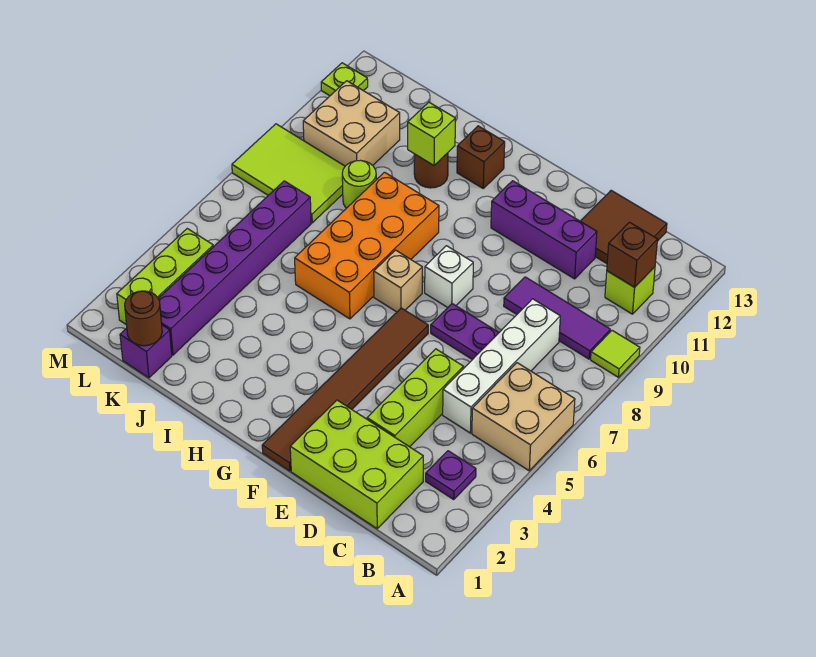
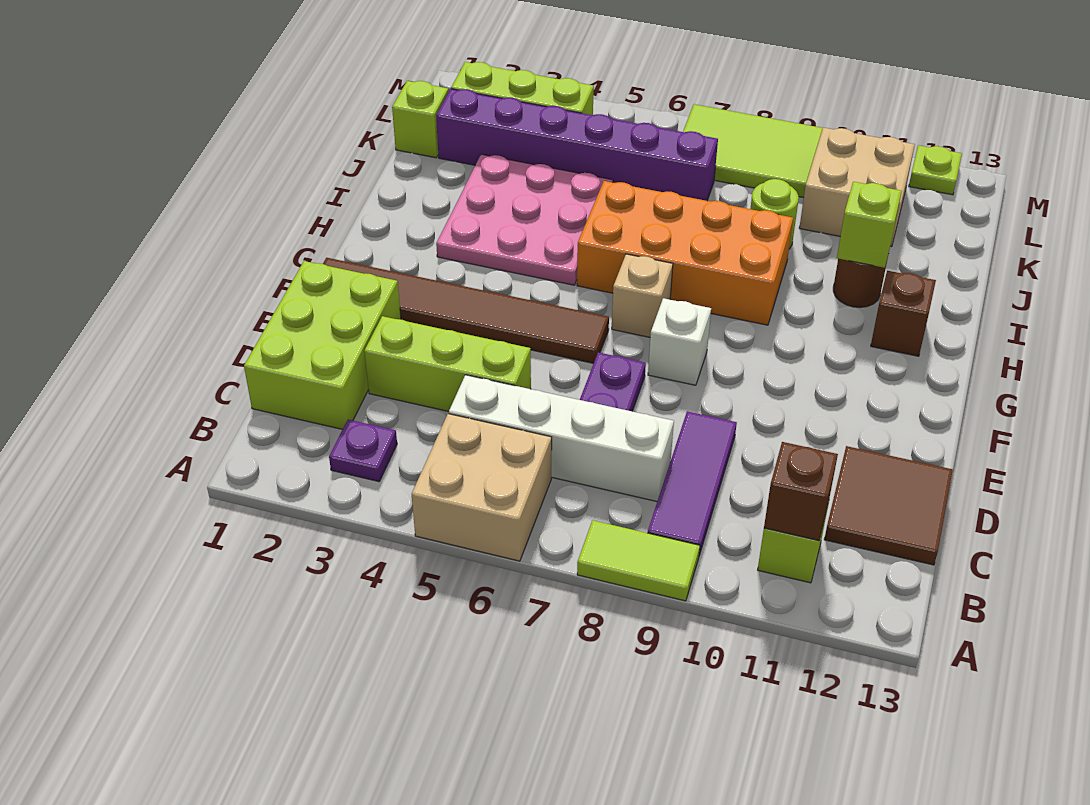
lime tile A9 level 1 -> lime tile A8:A9 level 1
purple brick D11:F11 level 1 -> none
none -> pink plate H3:J5 level 1
purple brick K1 level 1 -> lime brick K1 level 1
brown round brick K1 level 2 -> none
lime tile K8:M9 level 1 -> lime tile L7:M9 level 1

